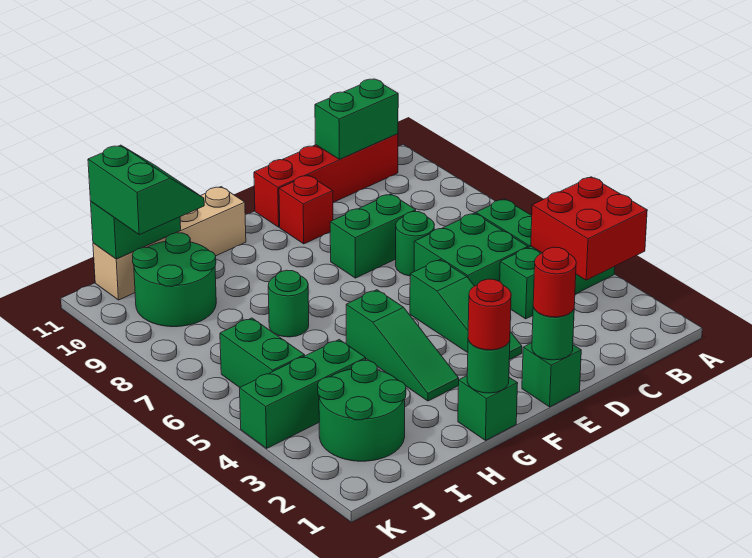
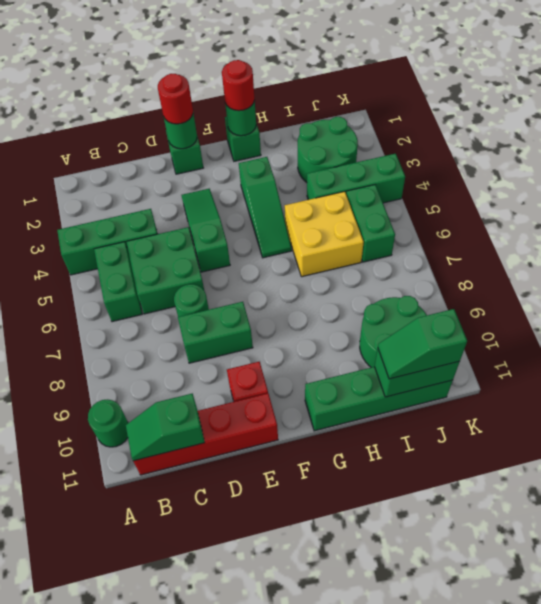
red brick A3:B4 level 2 -> none
green brick B11:C11 level 2 -> green slope B11:C11 level 2 top C
green slope G3:G5 level 1 top 5 -> green slope G3:G5 level 1 top 3
tan brick G11:J11 level 1 -> green brick G11:J11 level 1
none -> yellow brick H5:I6 level 1
green round brick H7 level 1 -> green round brick A10 level 1
green slope I10:J11 level 3 top J -> green slope I11:J11 level 3 top J

